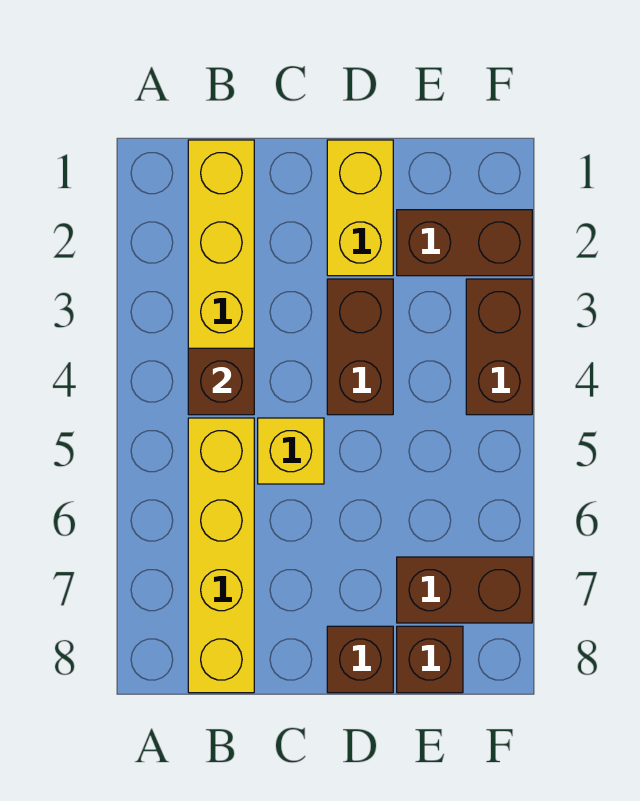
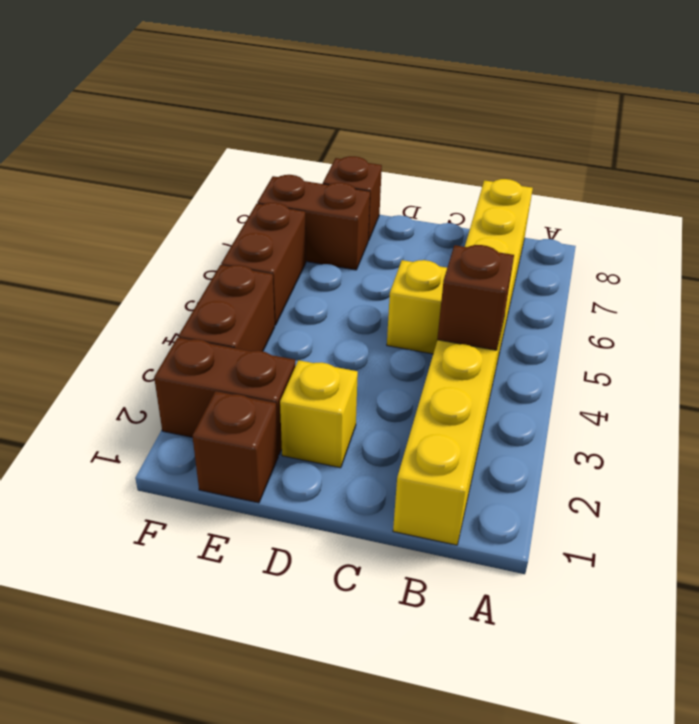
yellow brick D1:D2 level 1 -> yellow brick D2 level 1
brown brick D3:D4 level 1 -> brown brick F5:F6 level 1
brown brick D8 level 1 -> brown brick E1 level 1

